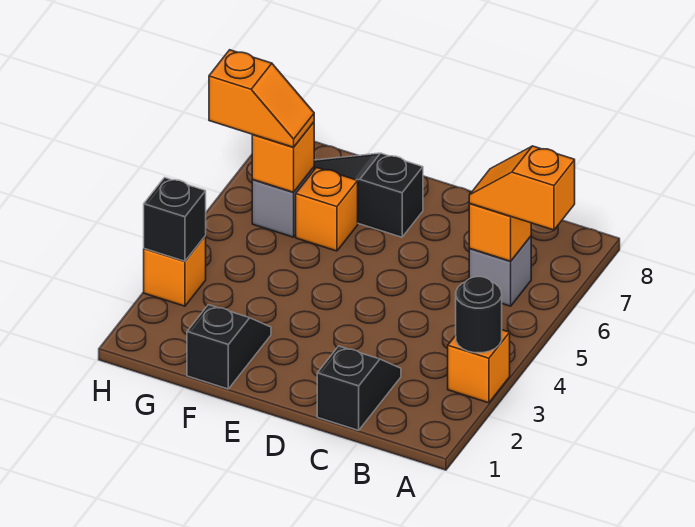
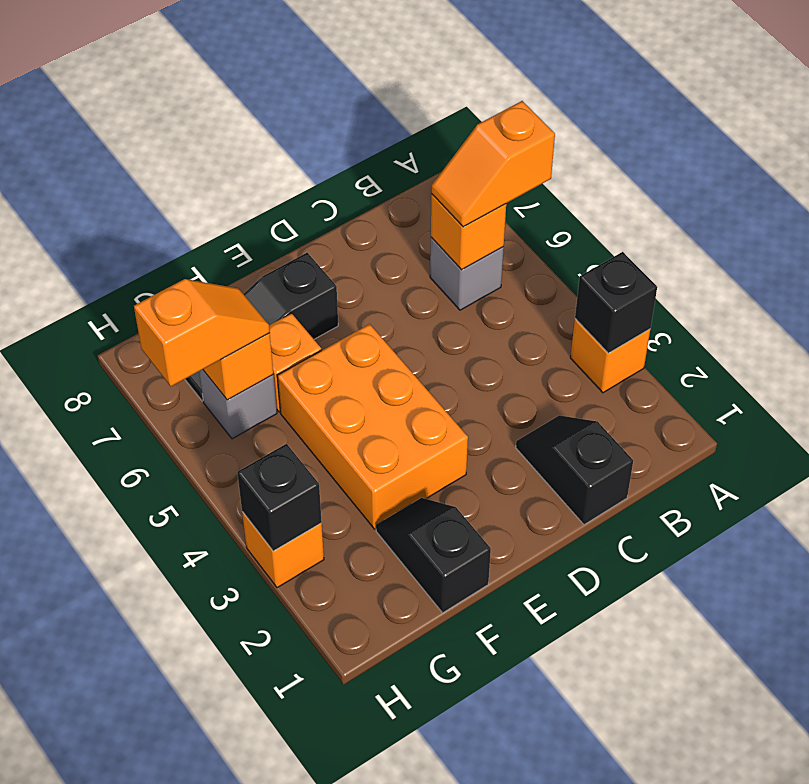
black round brick A3 level 2 -> black brick A3 level 2
none -> orange brick E3:F5 level 1

